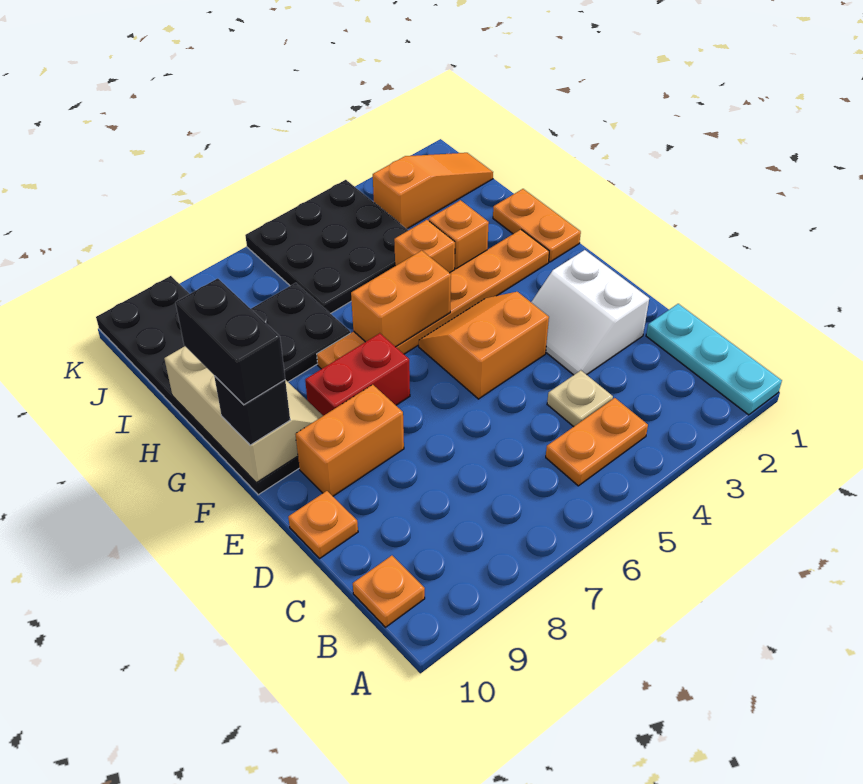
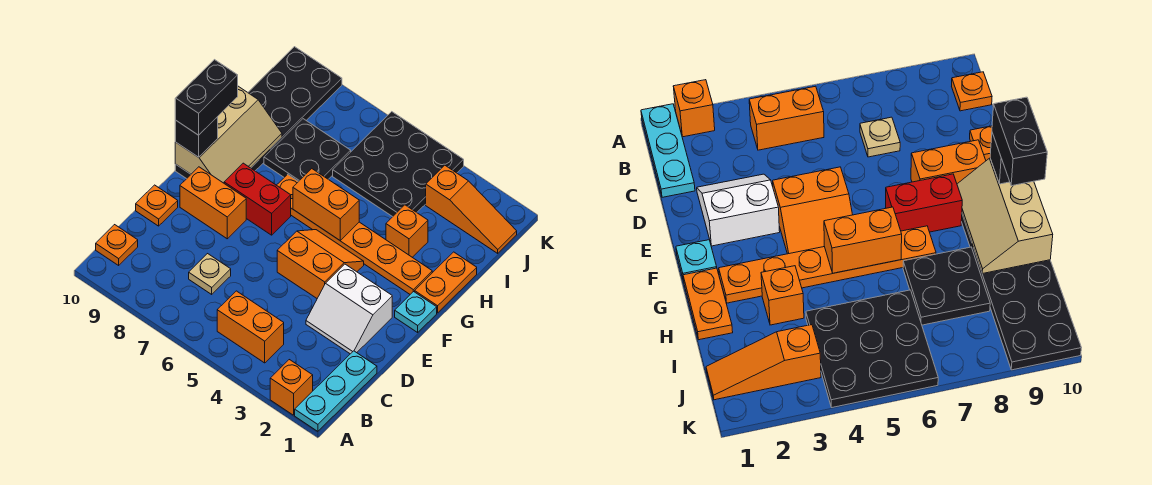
orange plate B4:B5 level 1 -> orange brick B4:B5 level 1
tan plate C4 level 1 -> tan plate C7 level 1
white slope D2:E3 level 1 top 2 -> white slope D2:E3 level 1 top E
none -> cyan plate F1 level 1
orange brick H4 level 1 -> orange brick A2 level 1

